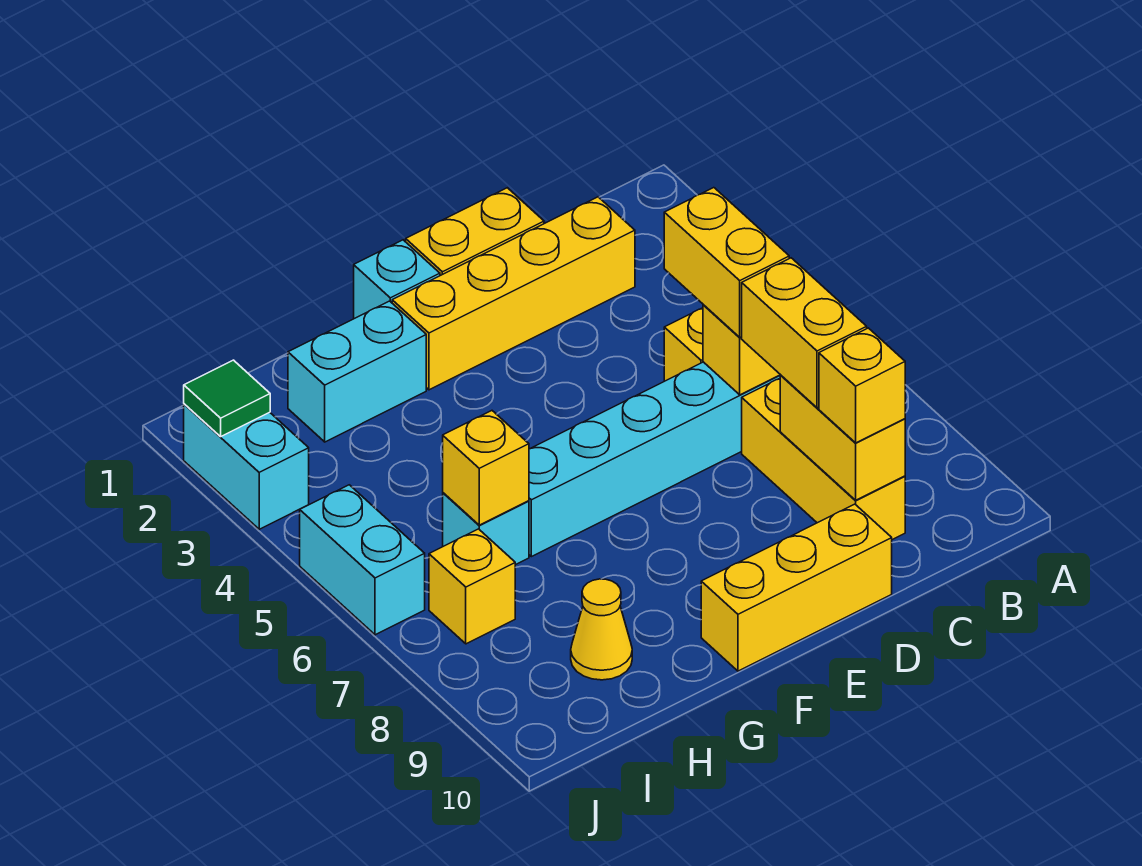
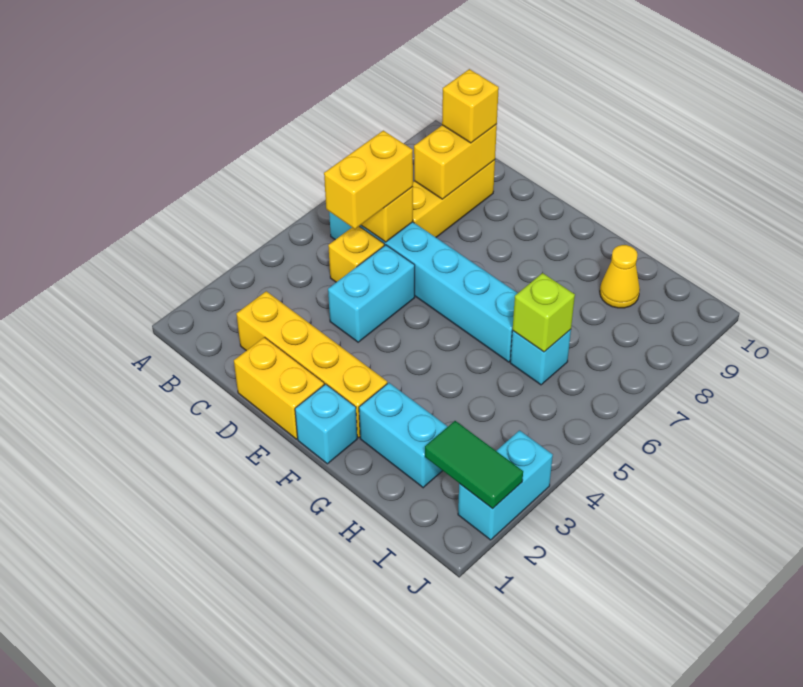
yellow brick C7:C8 level 3 -> none
yellow brick D10:F10 level 1 -> none
yellow brick H6 level 2 -> lime brick H6 level 2
yellow brick I7 level 1 -> none
green tile J2 level 2 -> green tile I2:J2 level 2
cyan brick J5:J6 level 1 -> cyan brick D4:D5 level 1

